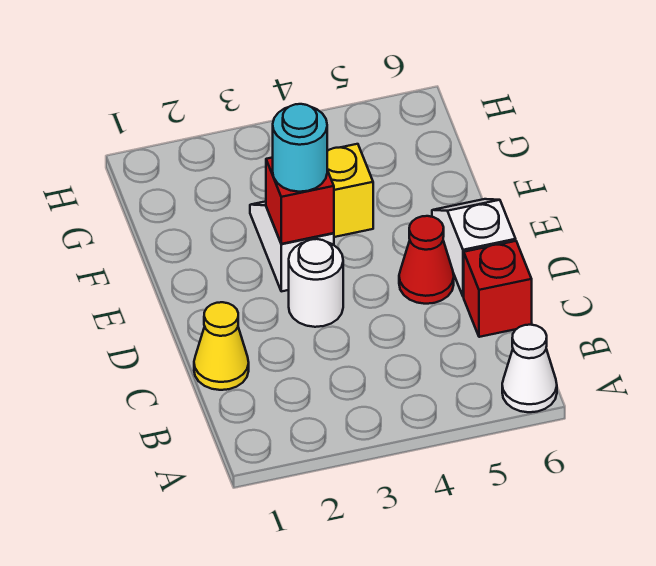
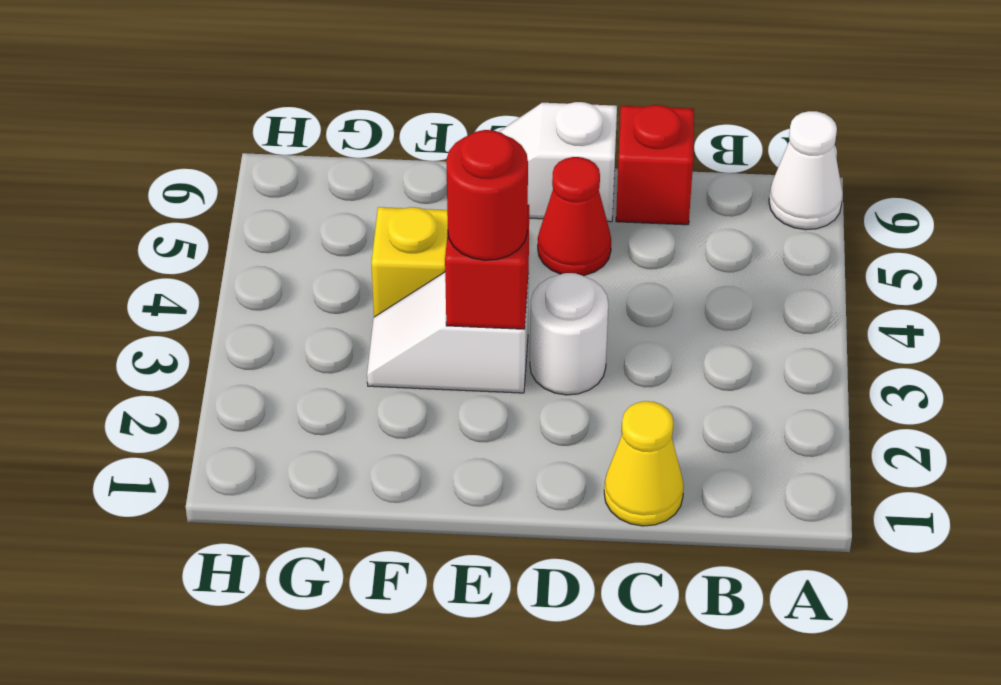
cyan round brick E3 level 3 -> red round brick E3 level 3

